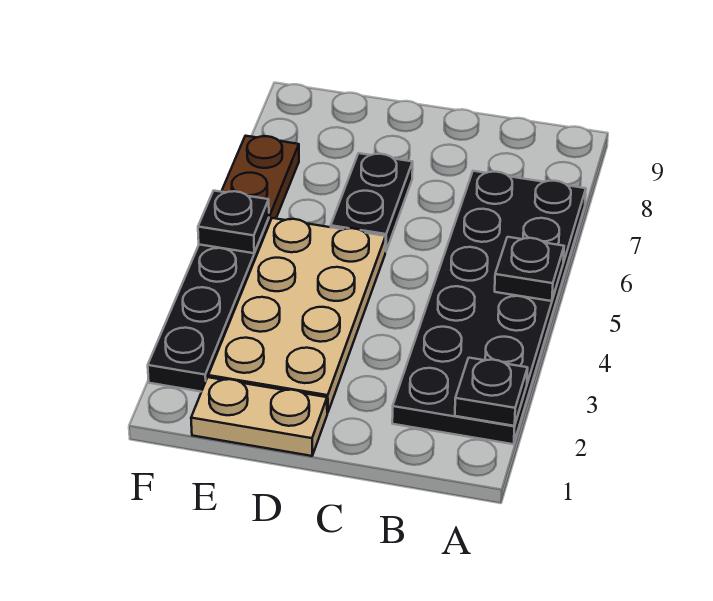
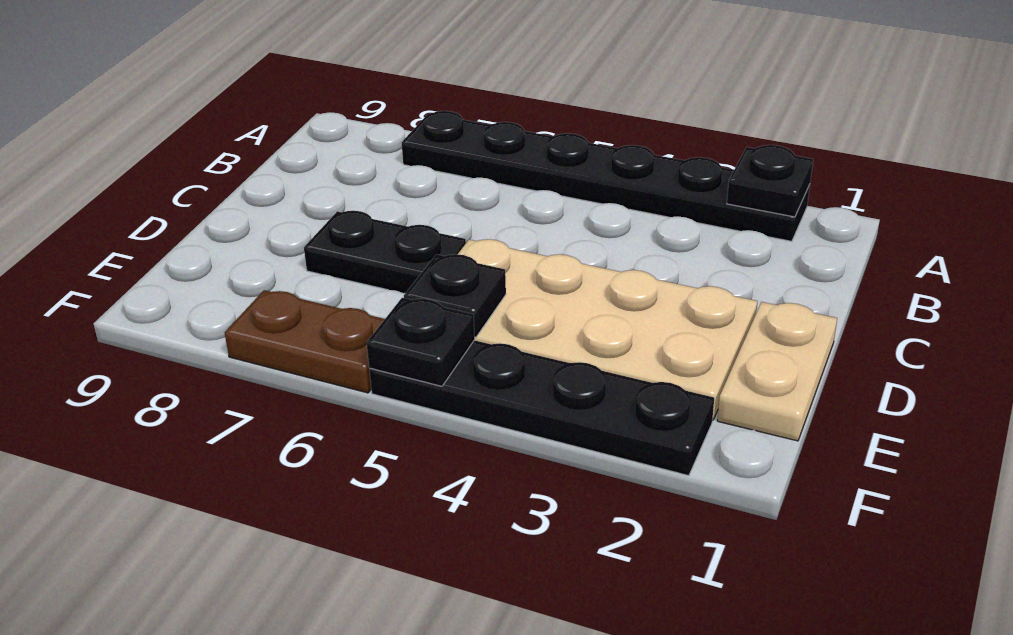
black plate A2:B7 level 1 -> black plate A2:A7 level 1
black plate A5 level 2 -> black plate E5 level 2

